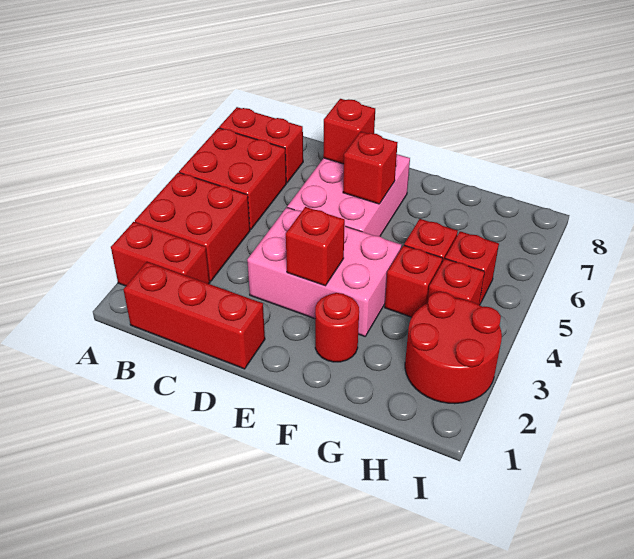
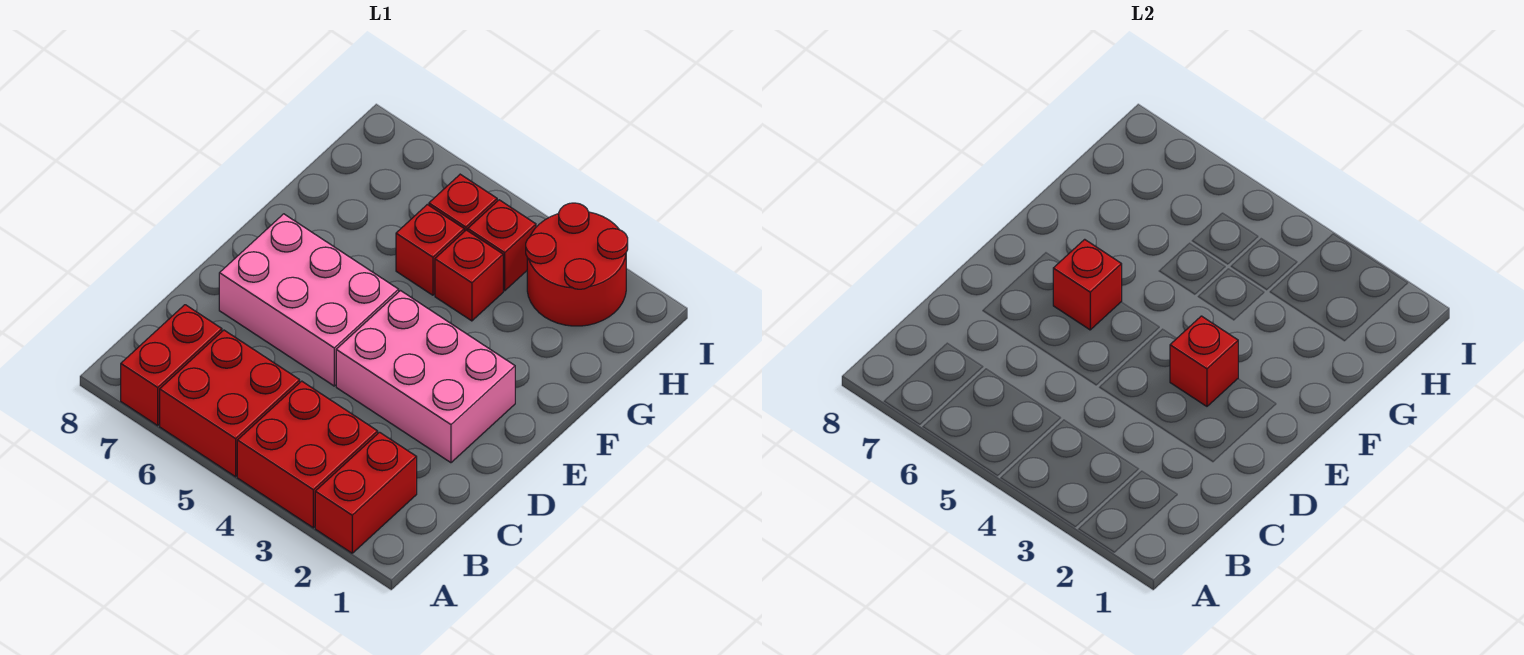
red brick B1:D1 level 1 -> none
pink brick D3:F4 level 1 -> pink brick D2:E4 level 1
red brick D7 level 2 -> none
red round brick F2 level 1 -> none

